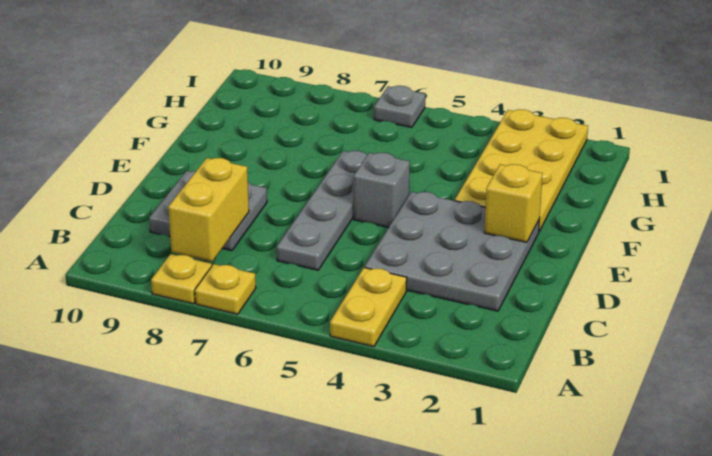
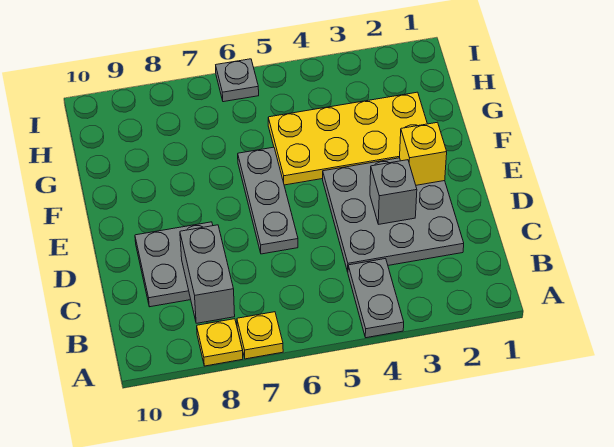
yellow plate A4:B4 level 1 -> grey plate A4:B4 level 1
yellow brick B8:C8 level 2 -> grey brick B8:C8 level 2
grey plate C6:F6 level 1 -> grey plate D6:F6 level 1
grey brick E5 level 1 -> grey brick D3 level 2
yellow plate F2:I3 level 1 -> yellow plate F2:G5 level 1

